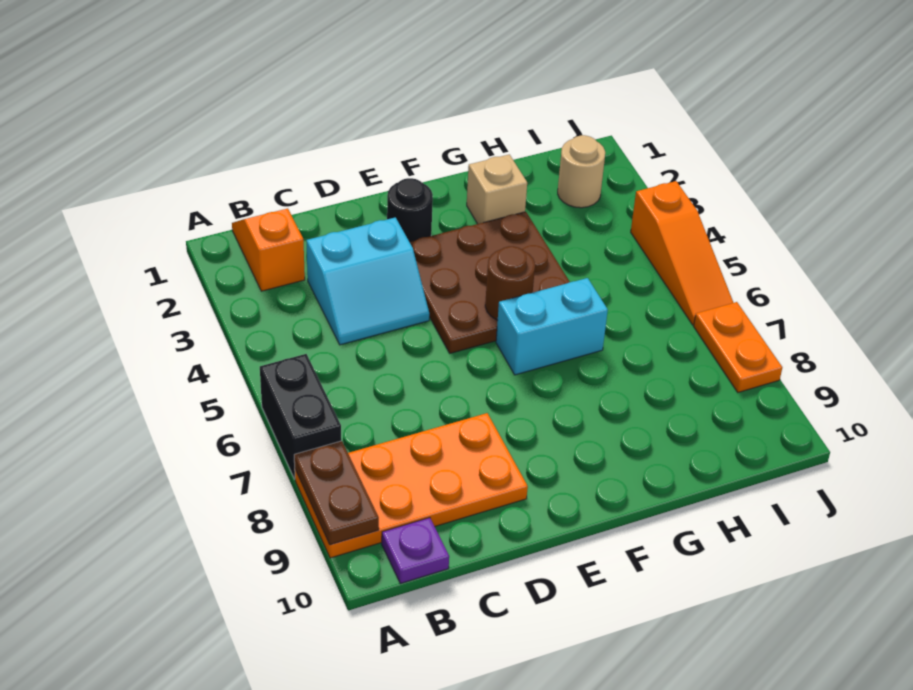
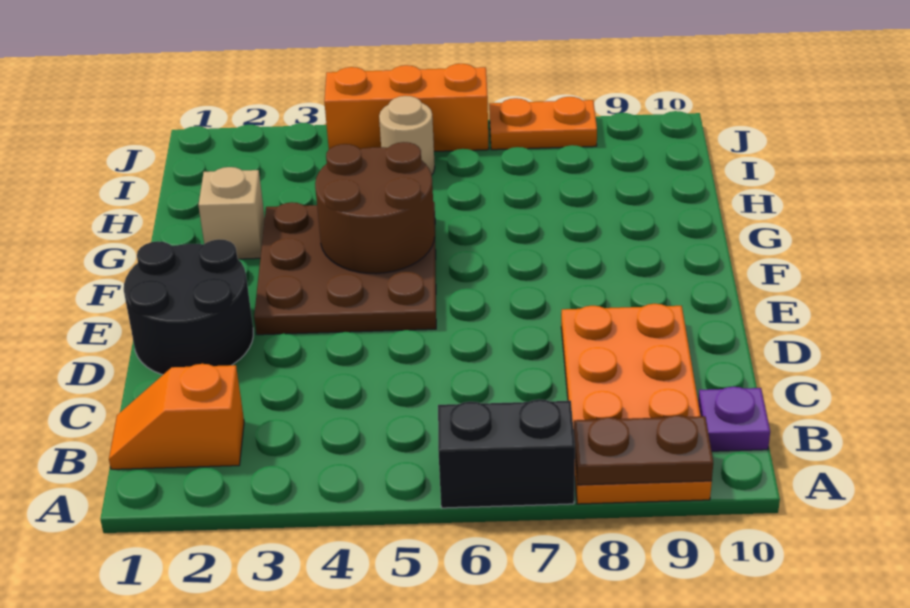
cyan slope C3:D4 level 1 top 3 -> none
black round brick E2 level 1 -> black round brick D1:E2 level 1
brown round brick F5 level 2 -> brown round brick F4:G5 level 2
cyan brick F6:G6 level 1 -> none
tan round brick I2 level 1 -> tan round brick I5 level 1
orange slope J4:J6 level 1 top 4 -> orange brick J4:J6 level 1

